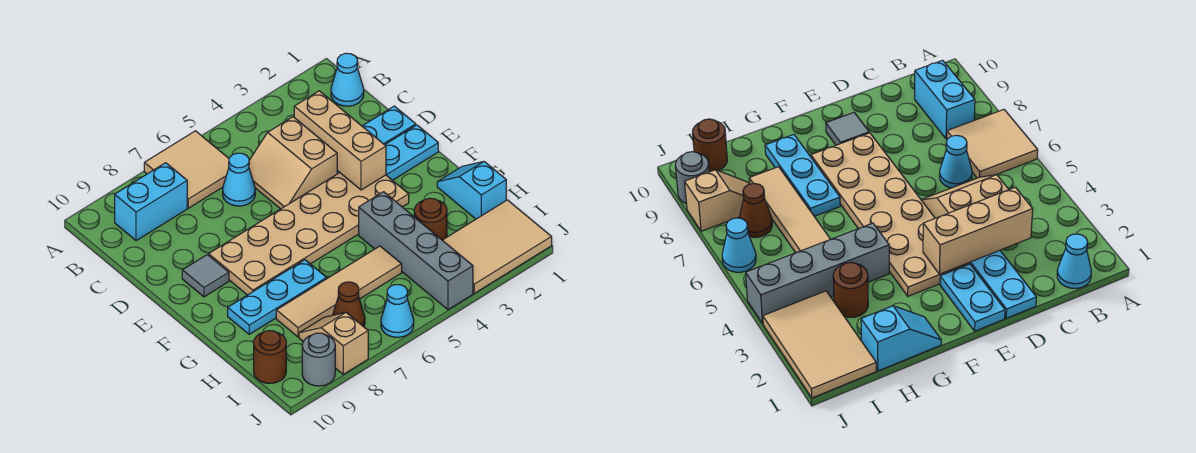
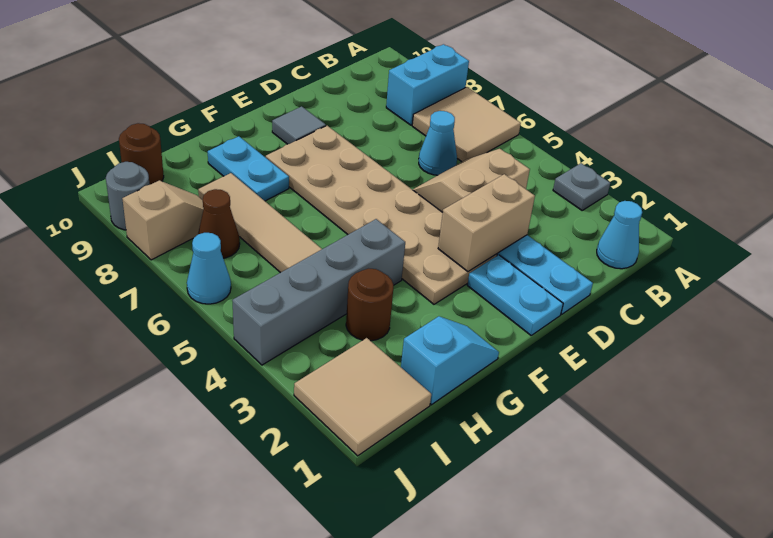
none -> grey plate A3 level 1
cyan brick B8:B9 level 1 -> cyan brick A8:B8 level 1
tan brick C3:E3 level 2 -> tan brick D3:E3 level 2
cyan plate G7:G9 level 1 -> cyan plate G8:G9 level 1
tan tile I1:J3 level 1 -> tan tile I1:J2 level 1

